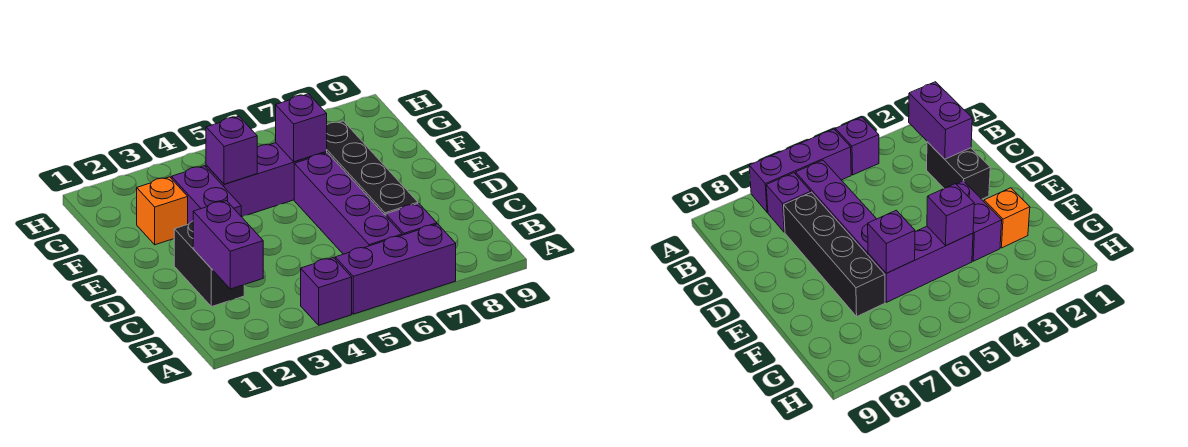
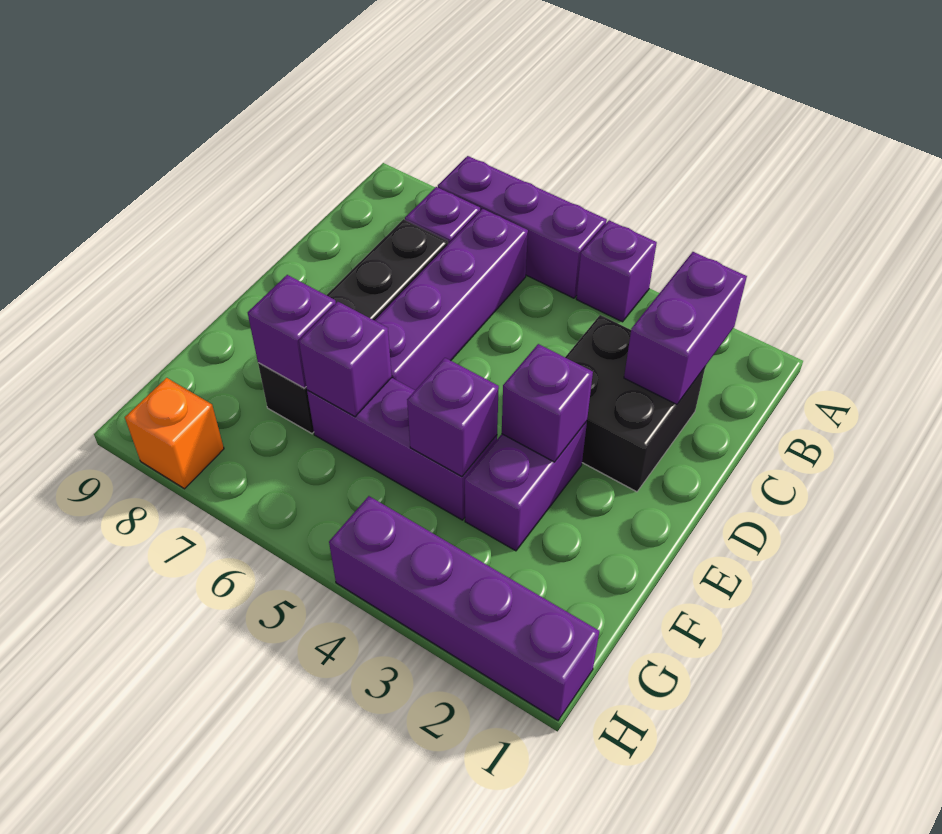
black brick C2:D2 level 1 -> black brick C2:D3 level 1
none -> purple brick E3 level 2
orange brick F2 level 1 -> orange brick H8 level 1
none -> purple brick F7 level 2
none -> purple brick H1:H4 level 1

